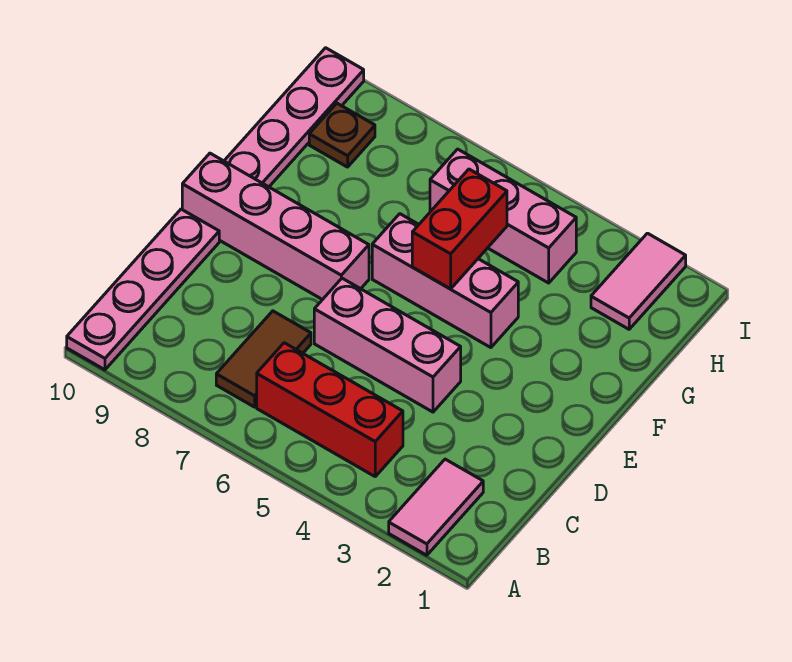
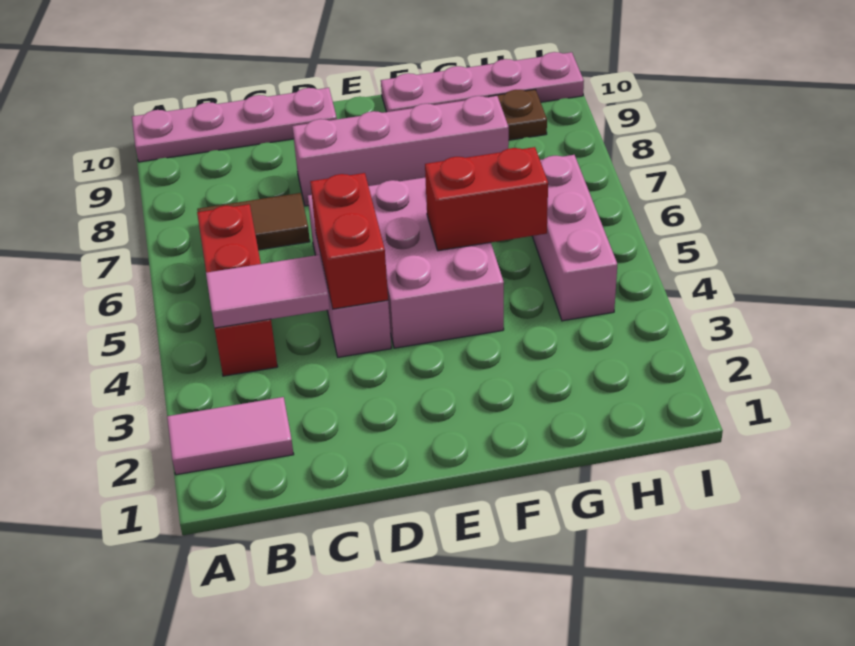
none -> red brick D4:D5 level 2
pink brick E7:E10 level 1 -> pink brick D8:G8 level 1
pink brick F4:F6 level 1 -> pink brick E4:F6 level 1
pink tile H2:I2 level 1 -> pink tile B4:C4 level 2

